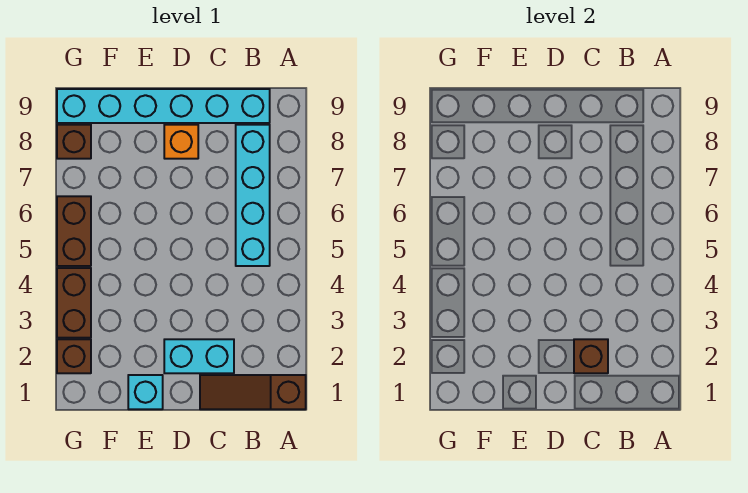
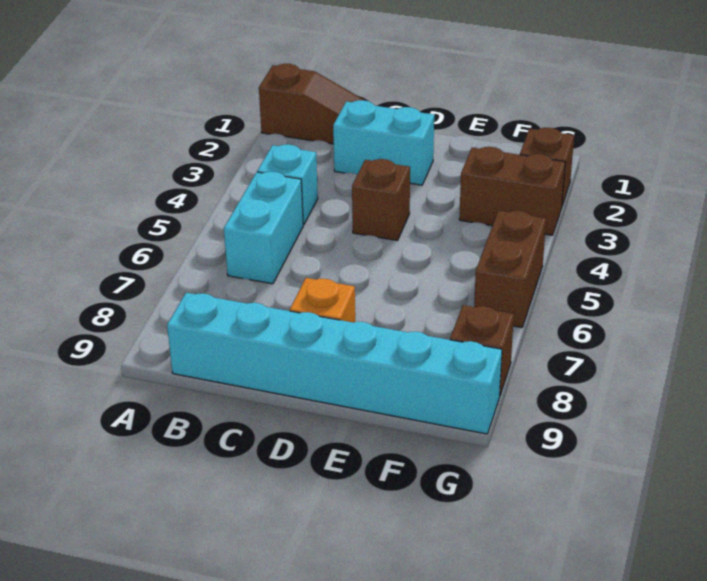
cyan brick B5:B8 level 1 -> cyan brick B5:B6 level 1
brown brick C2 level 2 -> brown brick D4 level 1
cyan brick E1 level 1 -> cyan brick B4 level 1
brown brick G3:G4 level 1 -> brown brick F3:G3 level 1

